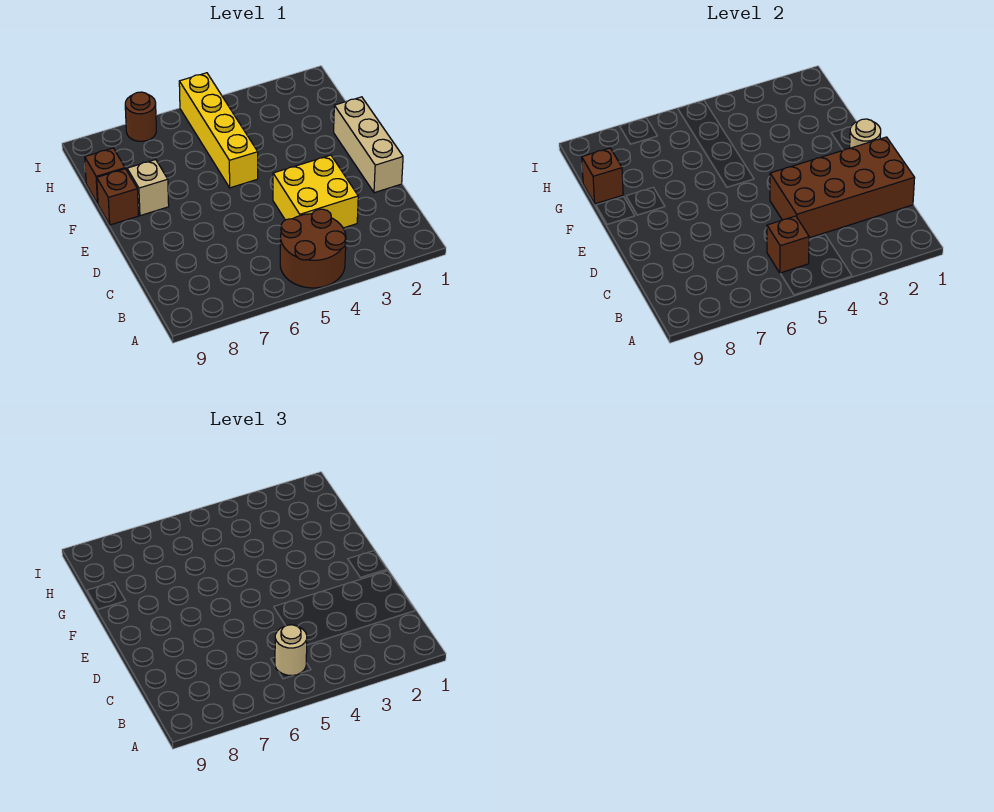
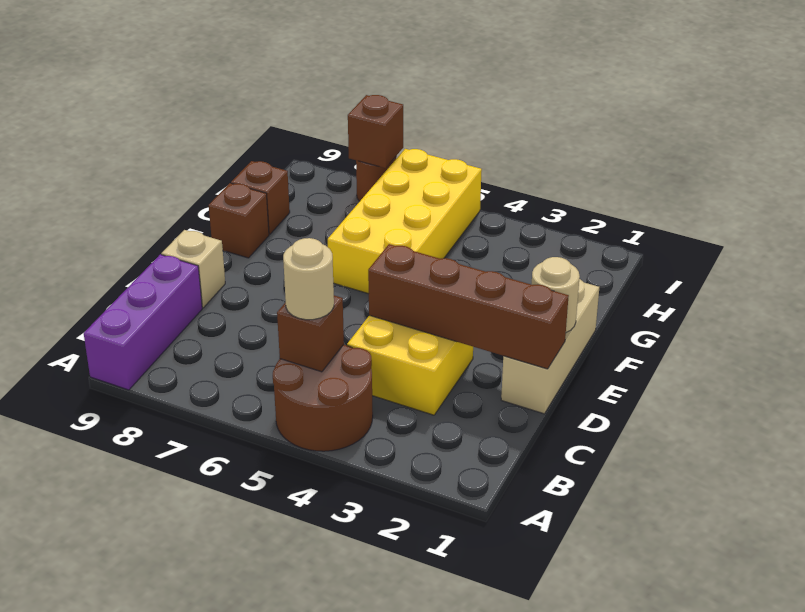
none -> purple brick A9:C9 level 1
brown brick C1:D4 level 2 -> brown brick D1:D4 level 2
yellow brick F5:I5 level 1 -> yellow brick F5:I6 level 1
tan brick F8 level 1 -> tan brick D9 level 1
brown brick G9 level 2 -> brown brick I7 level 2

